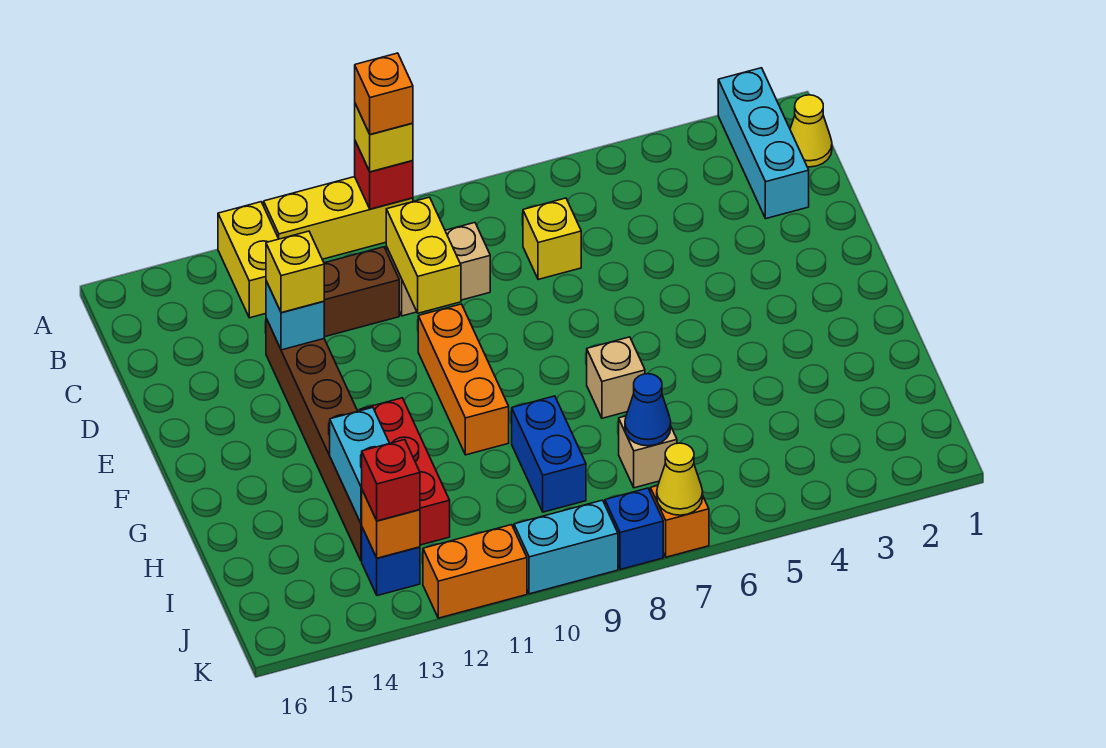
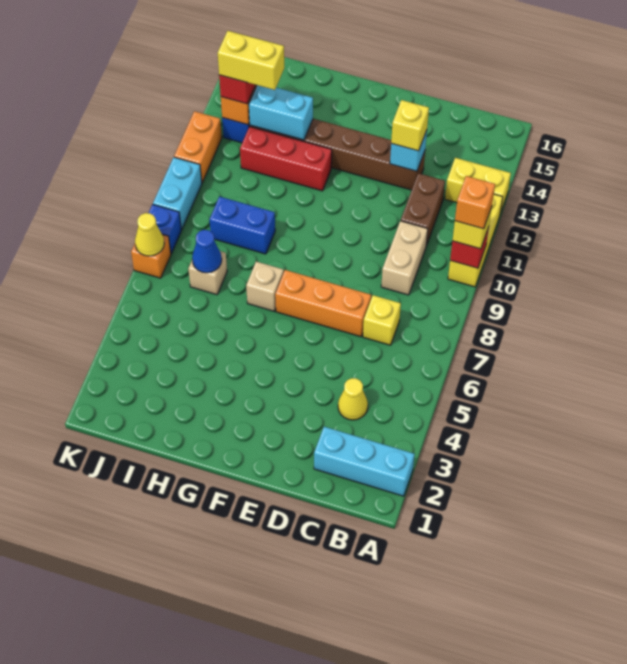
yellow cone B1 level 1 -> yellow cone C4 level 1
yellow brick C10:D10 level 2 -> yellow brick I13:J13 level 4
orange brick E10:G10 level 1 -> orange brick D7:F7 level 1

